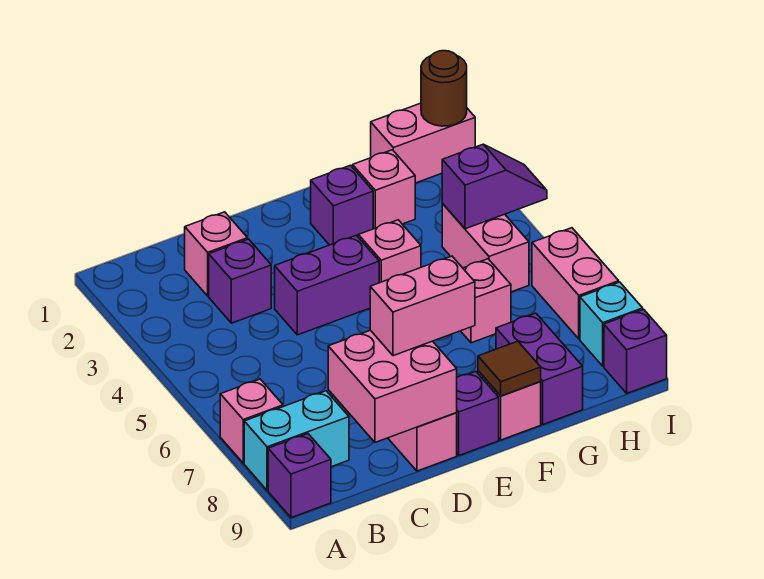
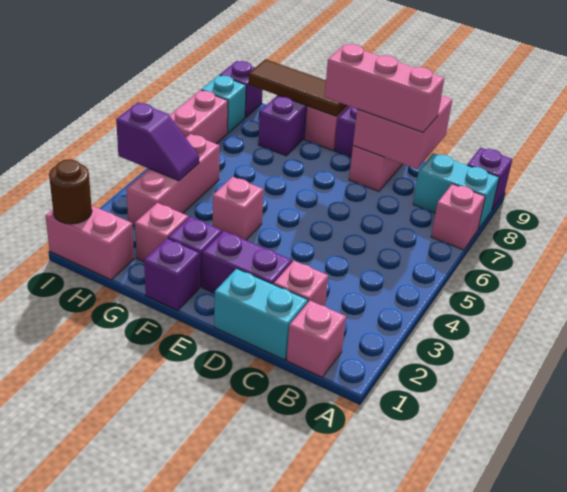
none -> cyan brick C1:D1 level 1
purple brick C3 level 1 -> purple brick F1 level 1
purple brick D4:E4 level 1 -> purple brick D2:E2 level 1
pink brick D8:E8 level 3 -> pink brick C8:E8 level 3
brown tile F9 level 2 -> brown tile F9:H9 level 2
pink brick G6 level 1 -> pink brick B1 level 1
pink brick H4:H5 level 1 -> pink brick H3:H5 level 1
purple slope H4:I4 level 2 top H -> purple slope H4:I4 level 2 top I

